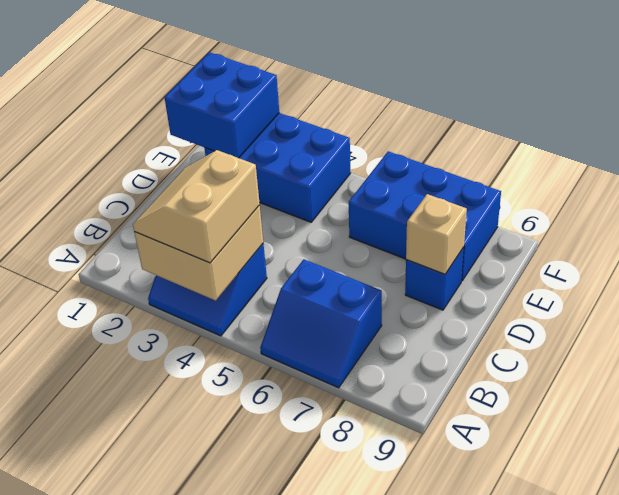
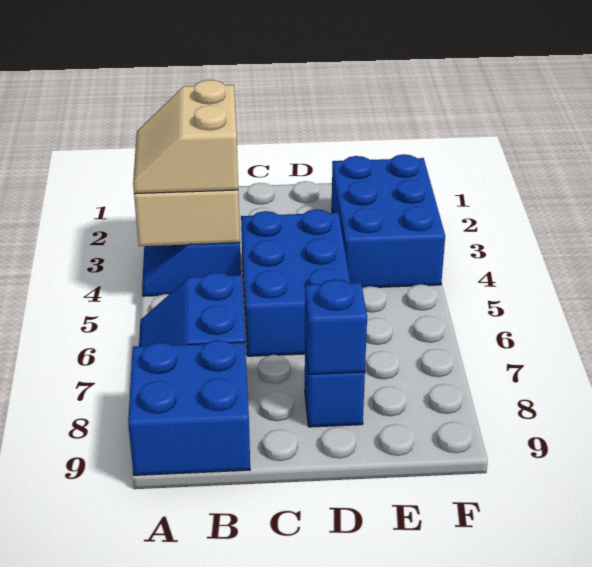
tan slope A3:B4 level 3 top 4 -> tan slope A3:B4 level 3 top B
tan brick D8 level 2 -> blue brick D8 level 2
blue brick E1:F2 level 2 -> blue brick A8:B9 level 1
blue brick E6:F8 level 1 -> blue brick C4:D6 level 1

